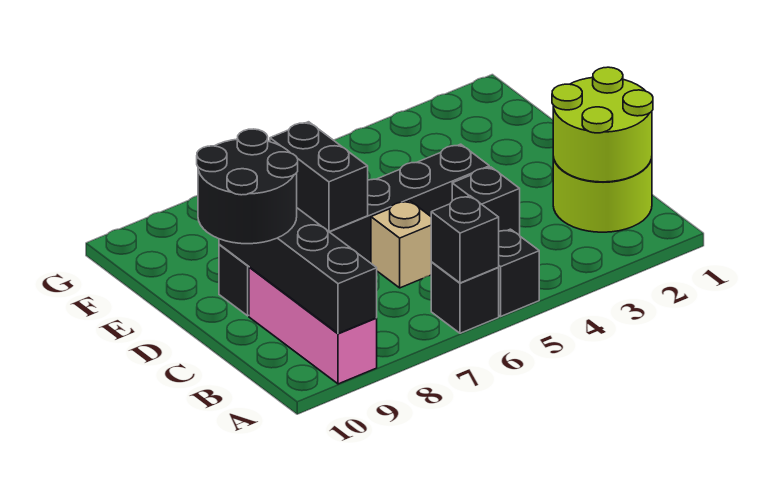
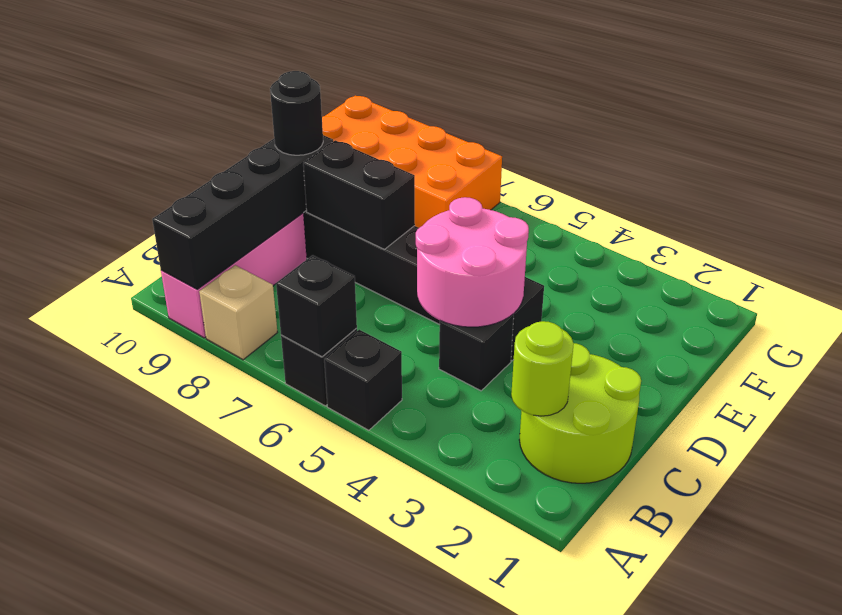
lime round brick B1:C2 level 2 -> lime round brick B2 level 2
none -> pink round brick C4:D5 level 2
tan brick C6 level 1 -> tan brick A8 level 1
black round brick C9:D10 level 3 -> black round brick D9 level 3
black brick D7:E7 level 2 -> black brick D7:D8 level 2
none -> orange brick F7:G10 level 1

